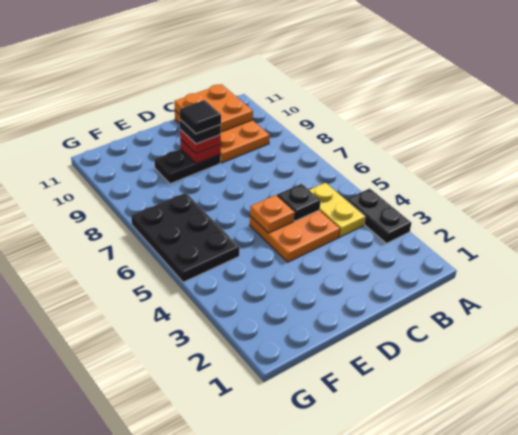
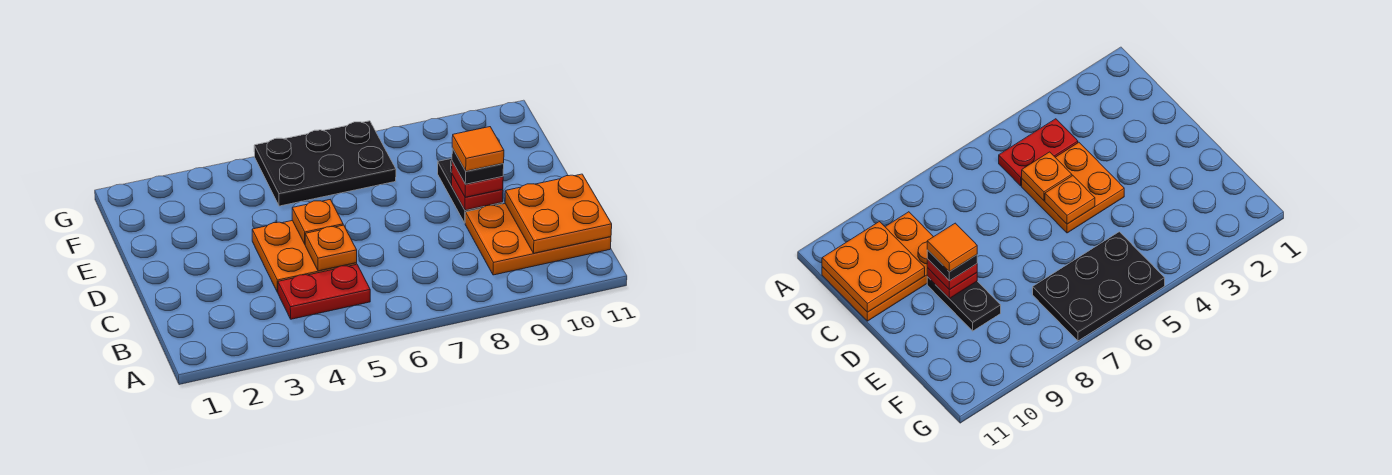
black plate A3:A4 level 1 -> none
yellow plate B4:B5 level 1 -> red plate B4:B5 level 1
black plate C5 level 2 -> orange plate C5 level 2
black tile D9 level 5 -> orange tile D9 level 5

